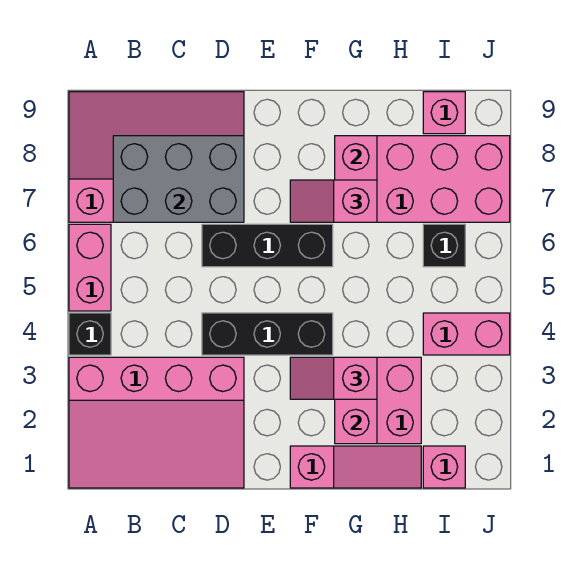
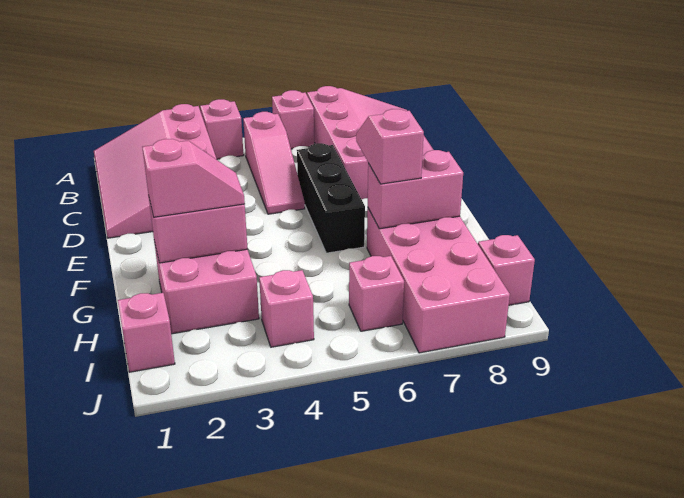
black brick A4 level 1 -> pink brick A4 level 1
pink brick A5:A6 level 1 -> pink brick A6 level 1
grey brick B7:D8 level 2 -> none
black brick D4:F4 level 1 -> none
pink slope F1:H1 level 1 top F -> pink slope B5:D5 level 1 top B
pink slope F3:G3 level 3 top G -> pink slope G2:G3 level 3 top 2
pink brick I4:J4 level 1 -> pink brick I4 level 1
black brick I6 level 1 -> pink brick I6 level 1

